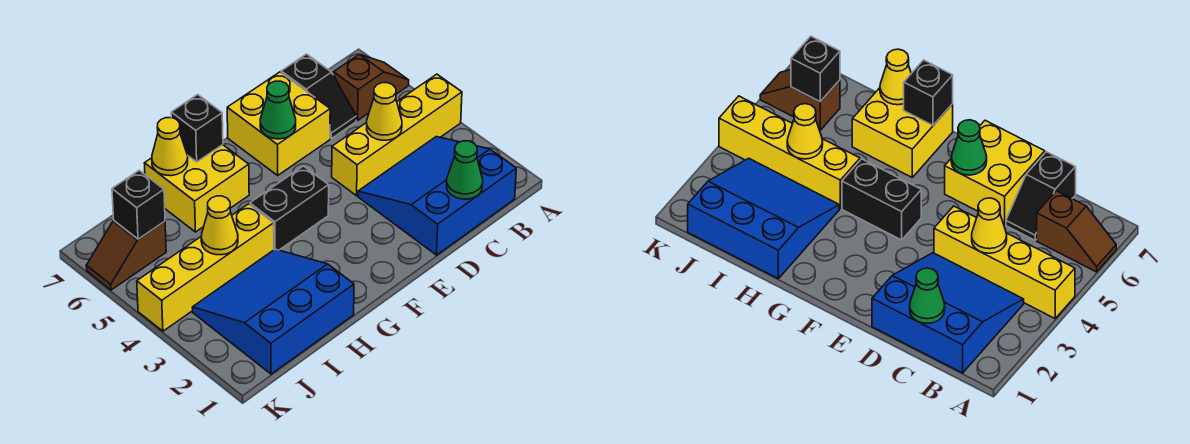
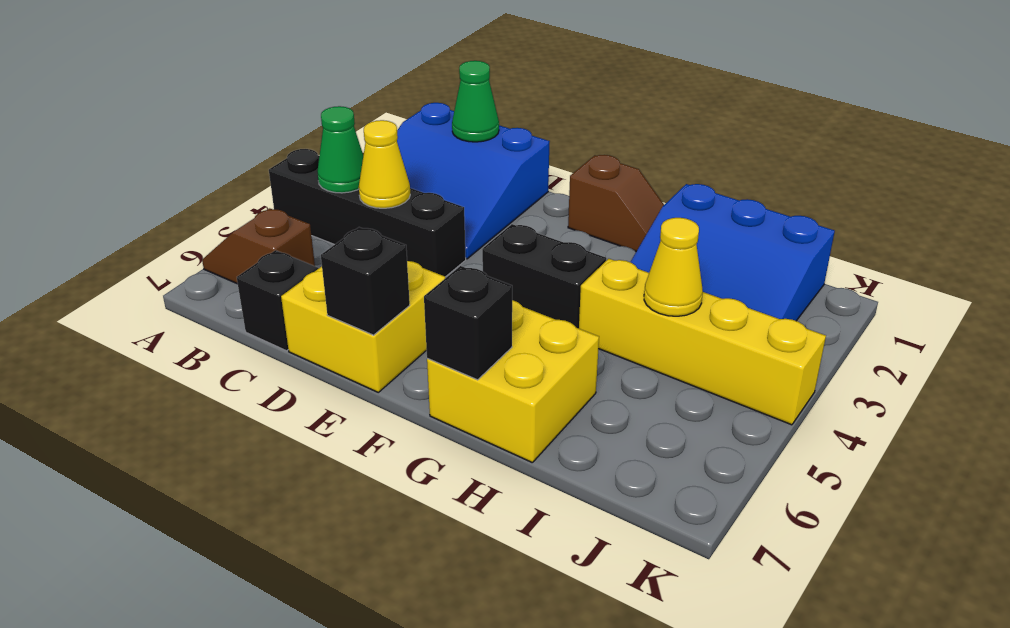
yellow brick A4:D4 level 1 -> black brick A4:D4 level 1
green cone E6 level 2 -> green cone B4 level 2
yellow cone H7 level 2 -> none
brown slope J6:K6 level 1 top J -> brown slope F1:G1 level 1 top F
black brick J6 level 2 -> black brick E7 level 2

